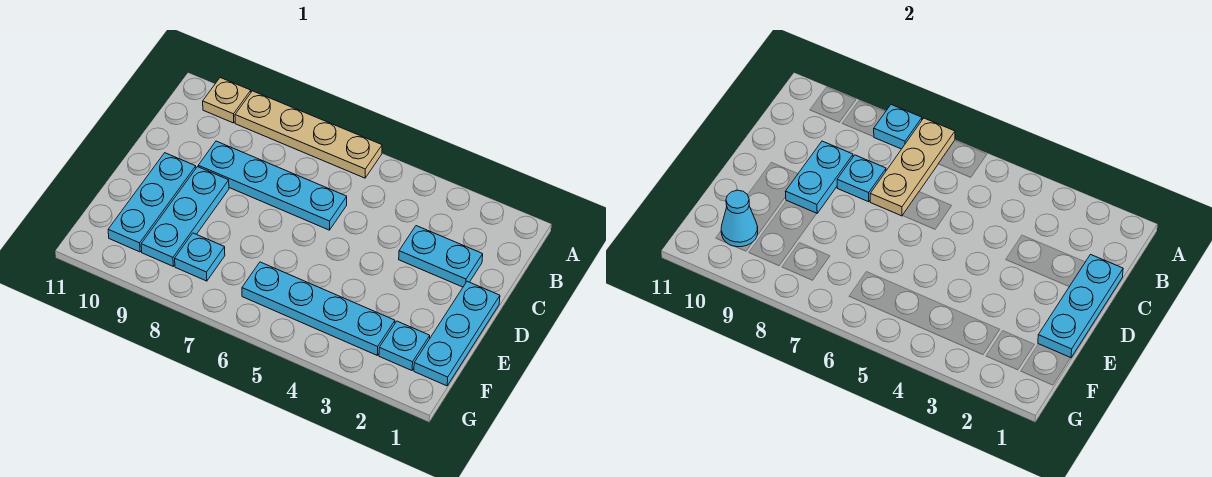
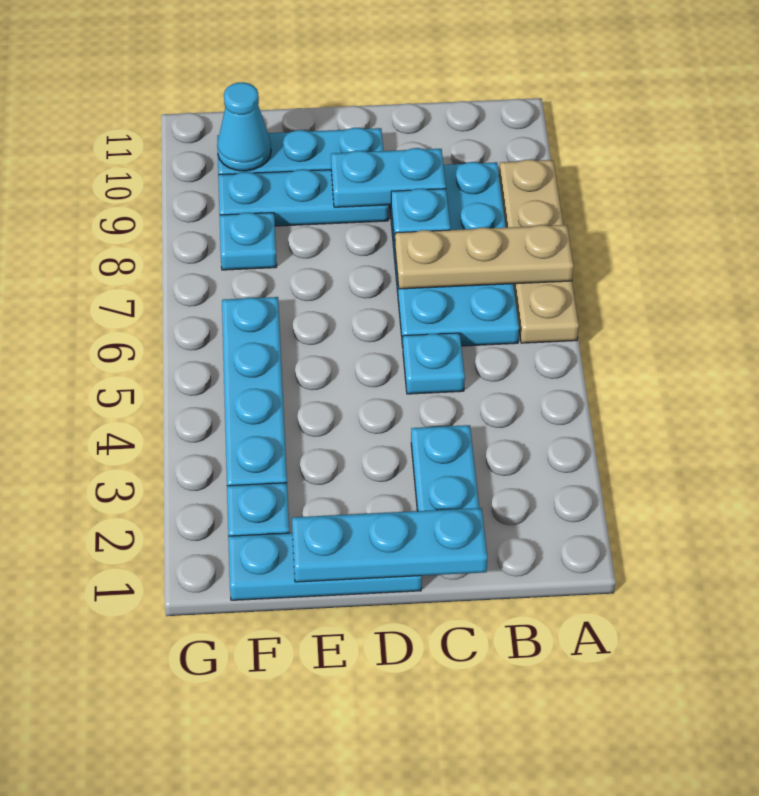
cyan plate A8 level 2 -> cyan plate C5 level 1
tan plate A10 level 1 -> none
cyan plate C6:C9 level 1 -> cyan plate B6:C9 level 1

